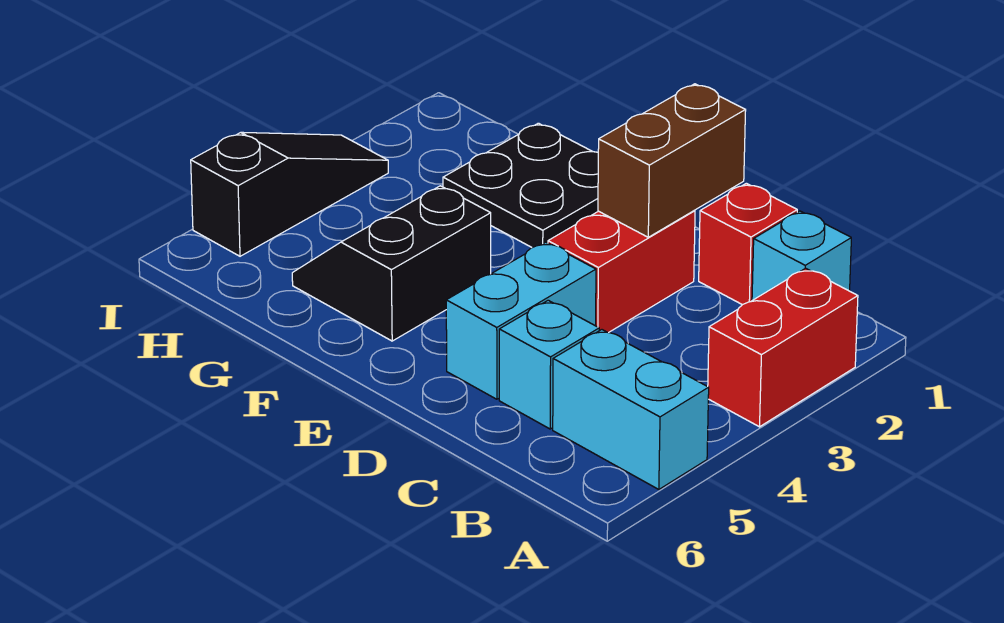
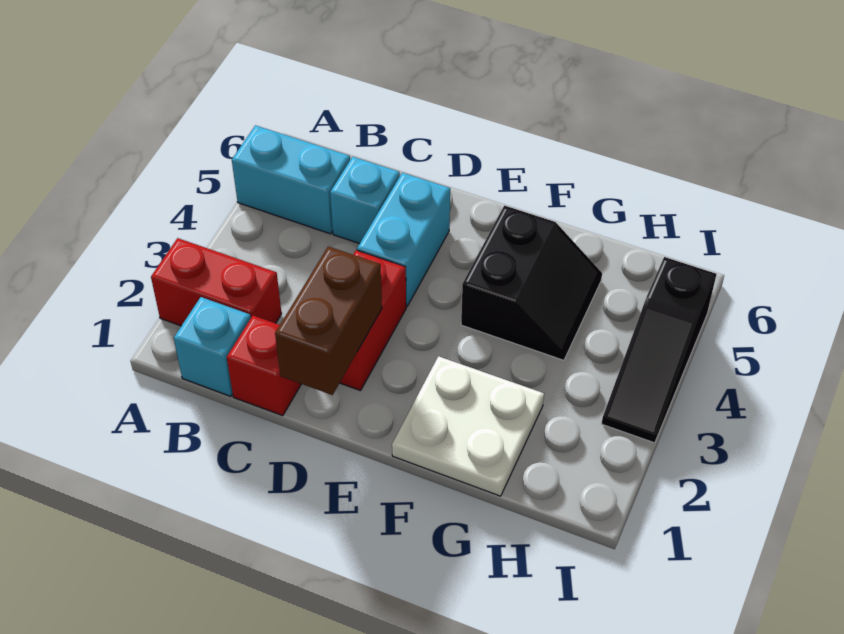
red brick A2:A3 level 1 -> red brick A2:B2 level 1
black plate F1:G2 level 1 -> white plate F1:G2 level 1

